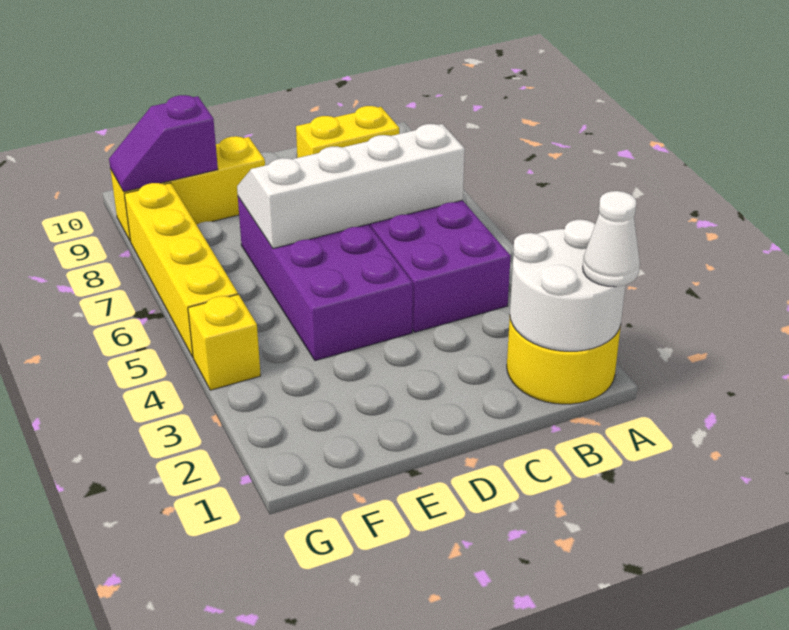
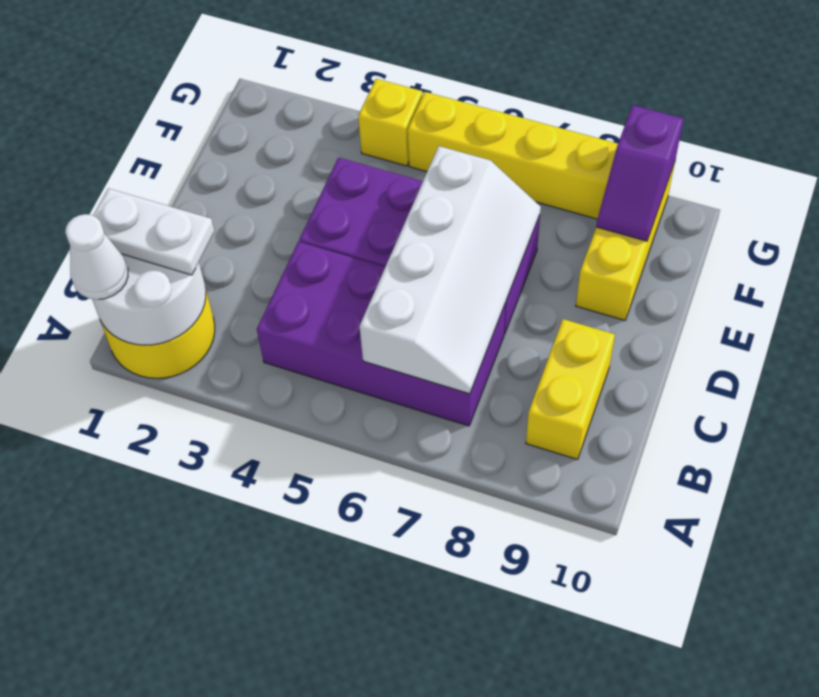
none -> white plate B1:B2 level 3
purple slope F9:G9 level 2 top F -> purple slope F9:G9 level 2 top G

